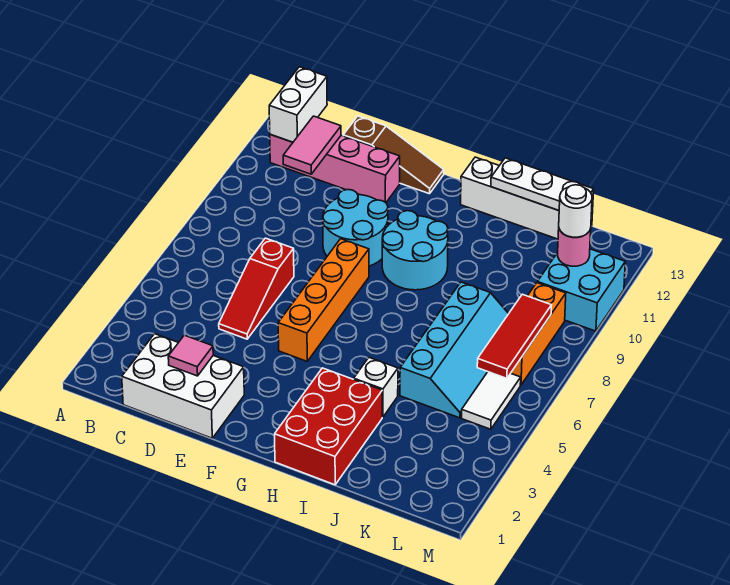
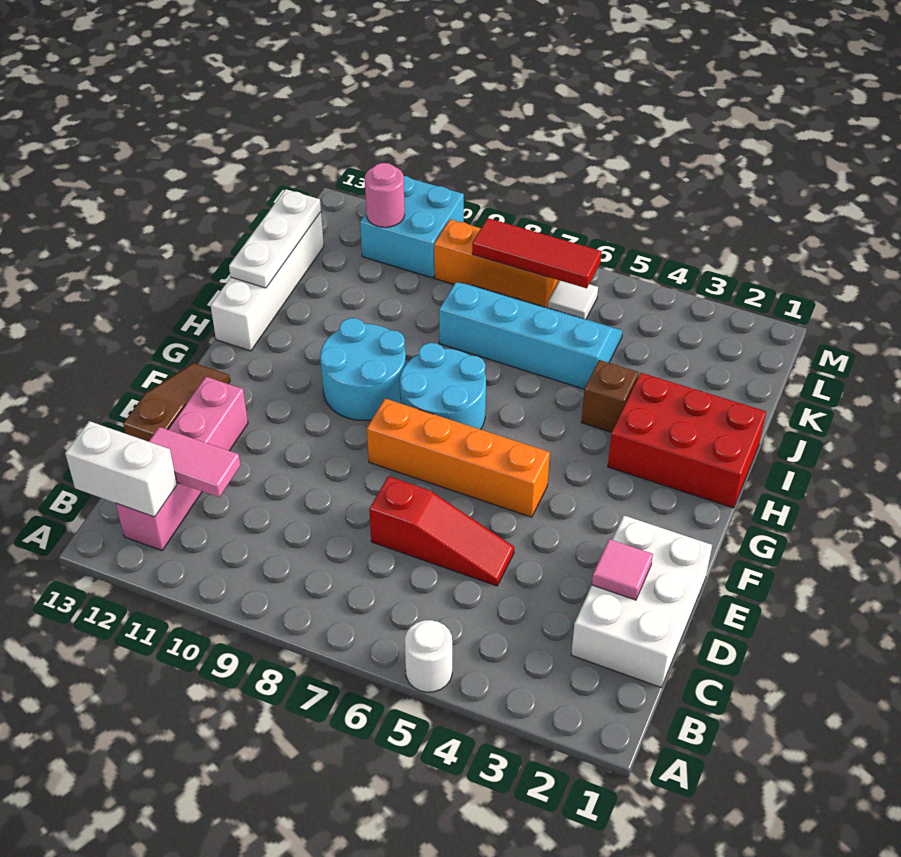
cyan round brick E9:F10 level 1 -> cyan round brick G7:H8 level 1
white brick I4 level 1 -> brown brick I4 level 1
white tile L5:L6 level 1 -> white tile L6 level 1
white round brick L11 level 3 -> white round brick A5 level 1

